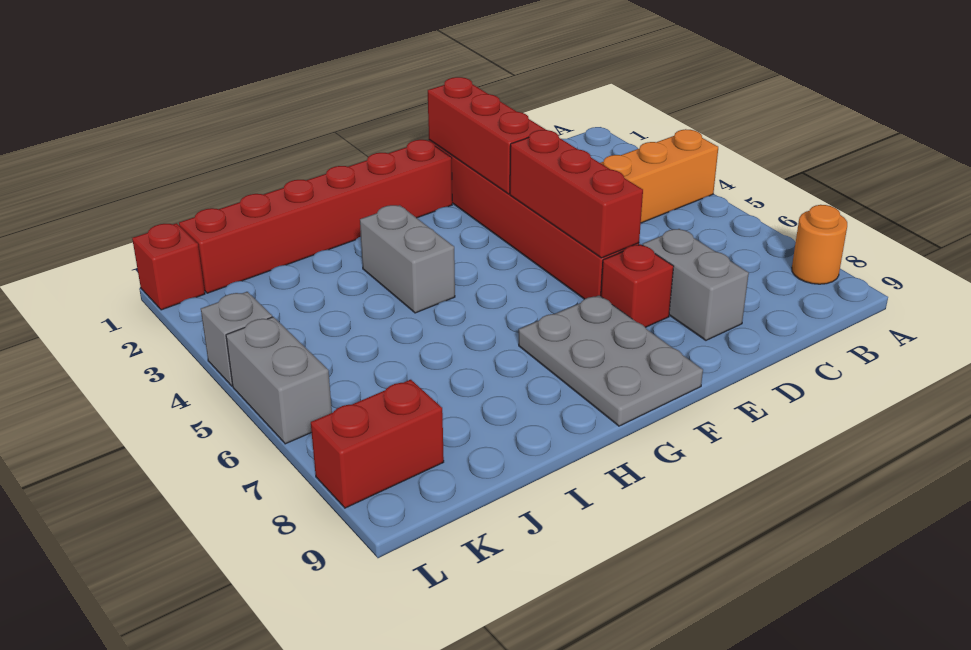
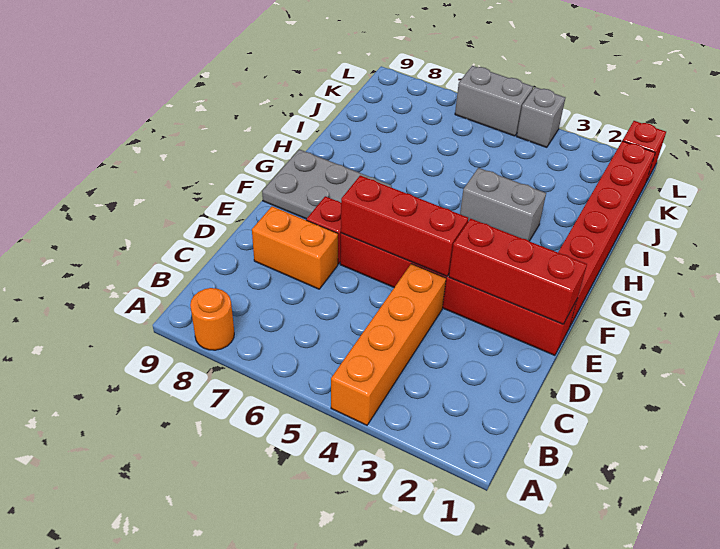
grey brick D7:D8 level 1 -> orange brick D7:D8 level 1
red brick K8:L8 level 1 -> none

